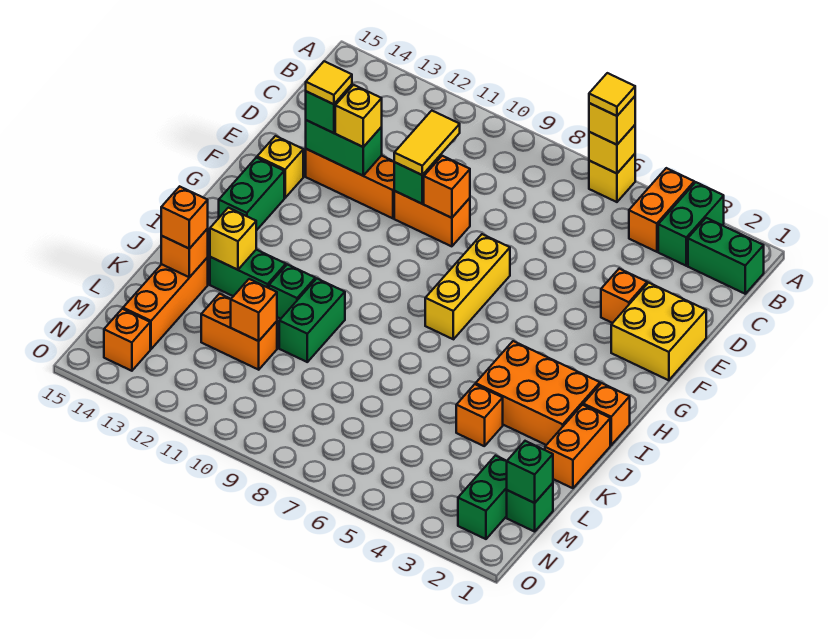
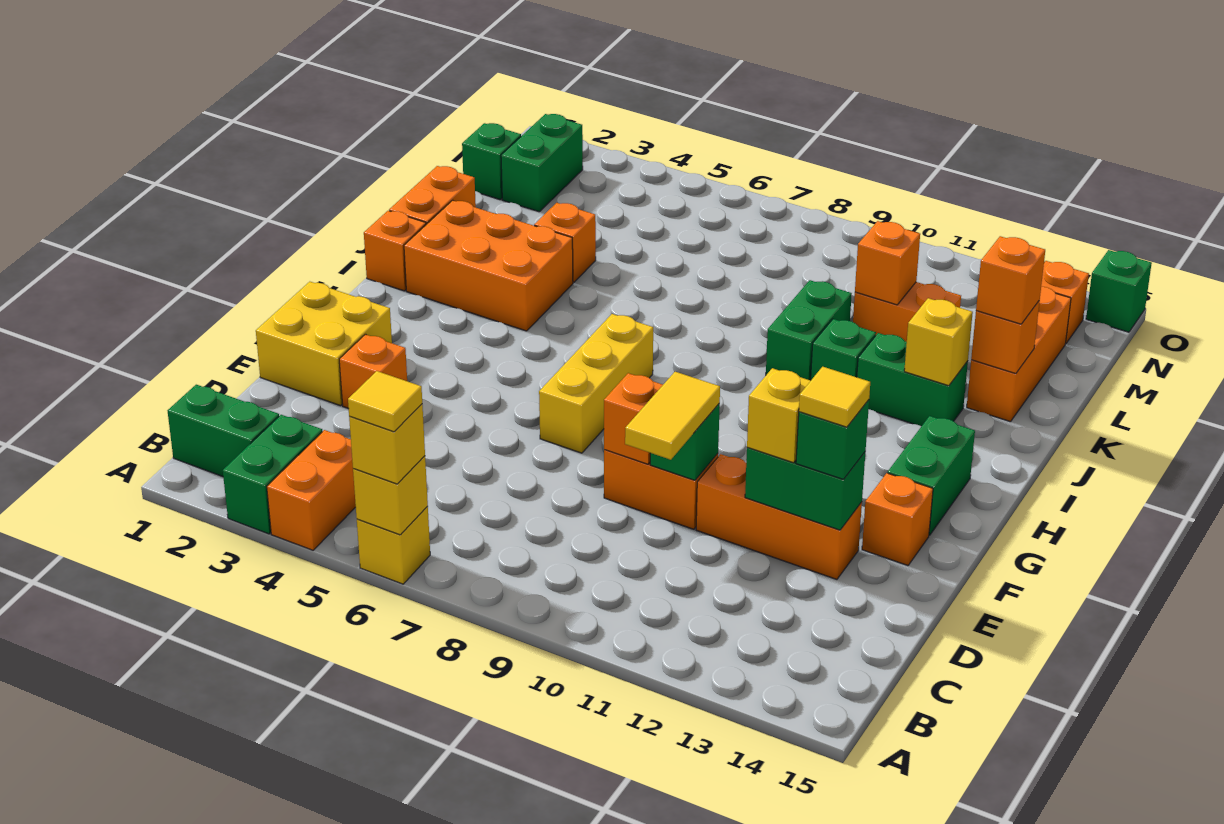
yellow brick F14 level 1 -> orange brick F14 level 1
green brick M1 level 2 -> green brick O15 level 1

